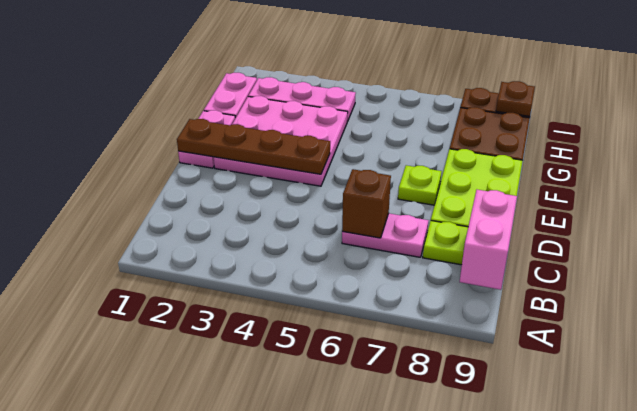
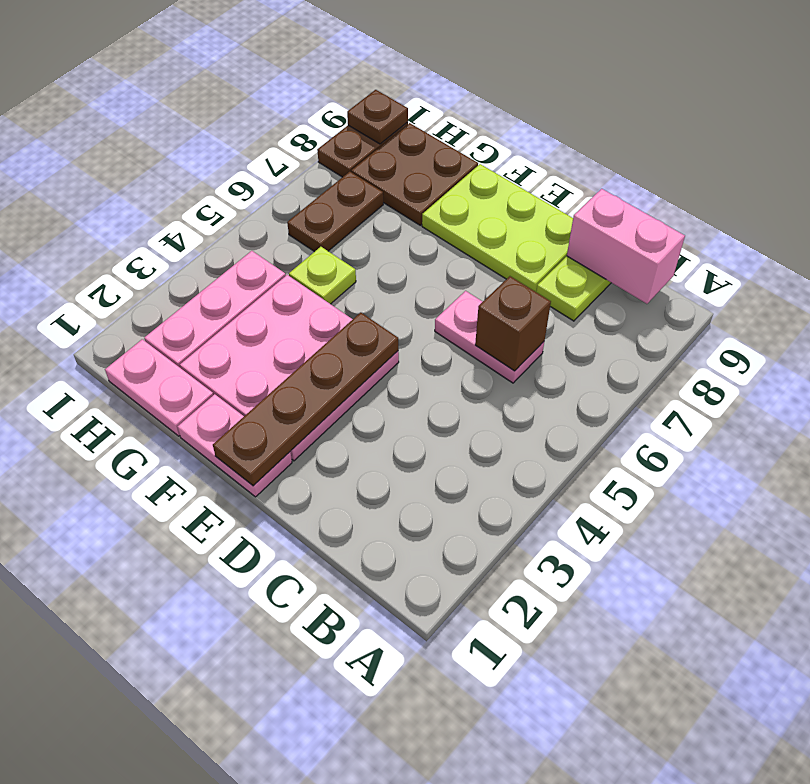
pink plate C6:C7 level 1 -> pink plate C6:D6 level 1
lime plate E7 level 1 -> lime plate G5 level 1
none -> brown plate H6:H7 level 1

